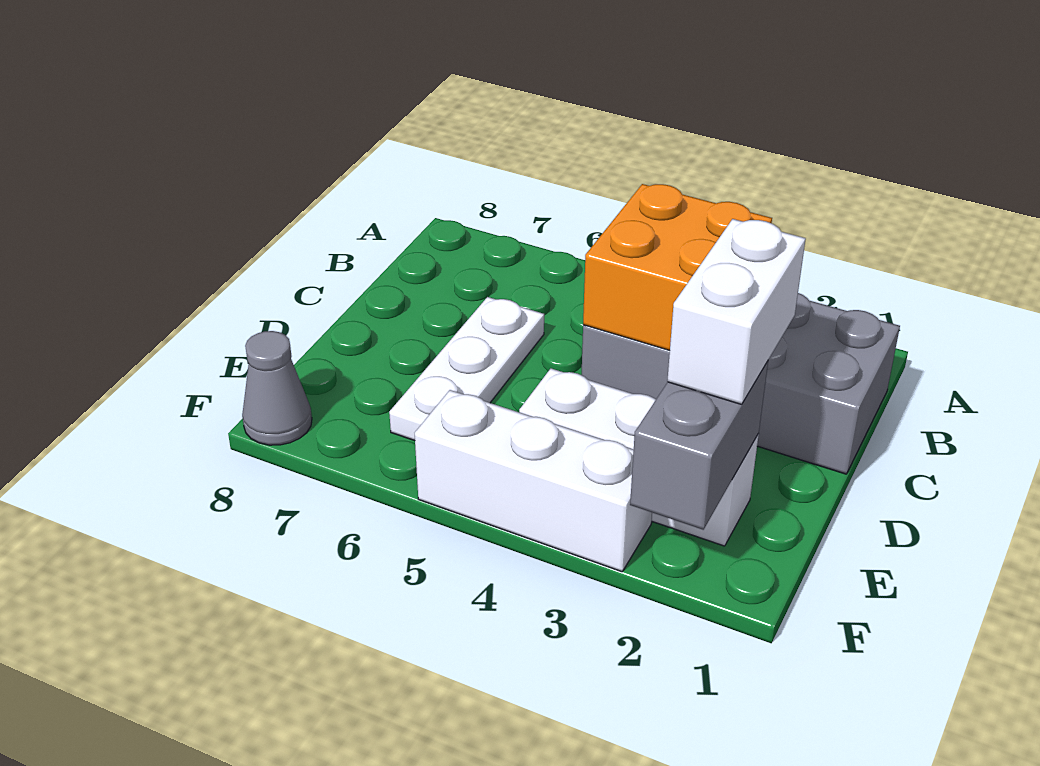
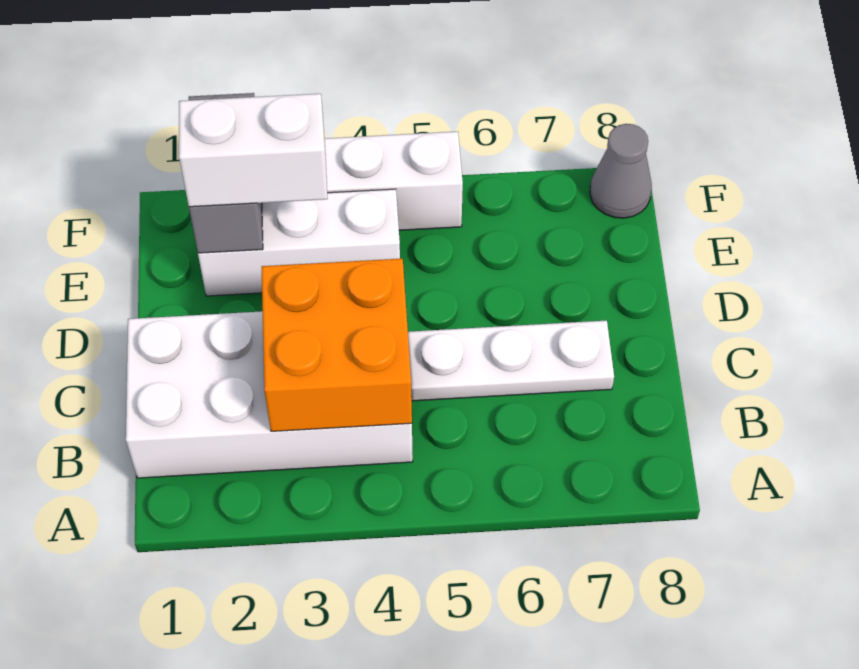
grey brick B1:C4 level 1 -> white brick B1:C4 level 1
white plate C6:E6 level 1 -> white plate C5:C7 level 1
white brick D2:E2 level 3 -> white brick E2:E3 level 3

